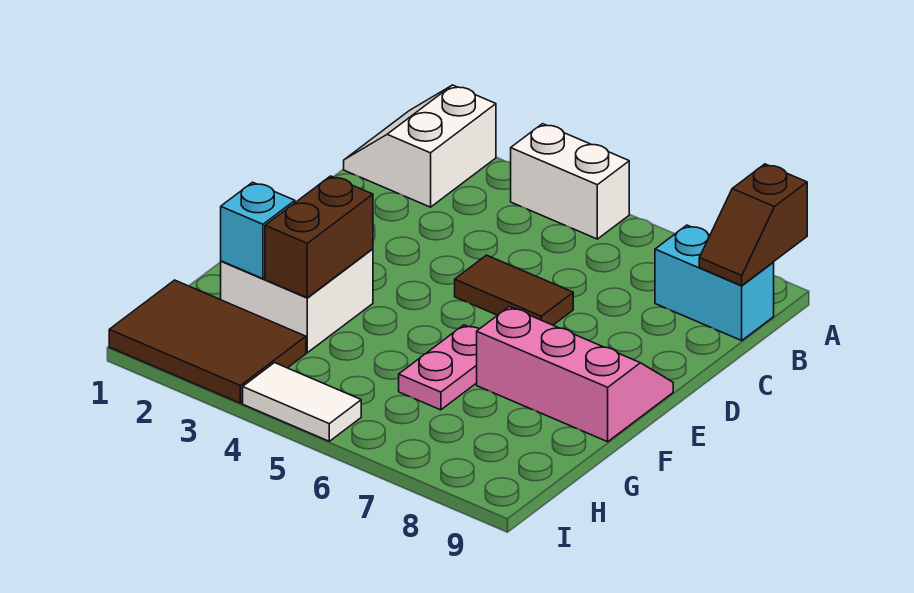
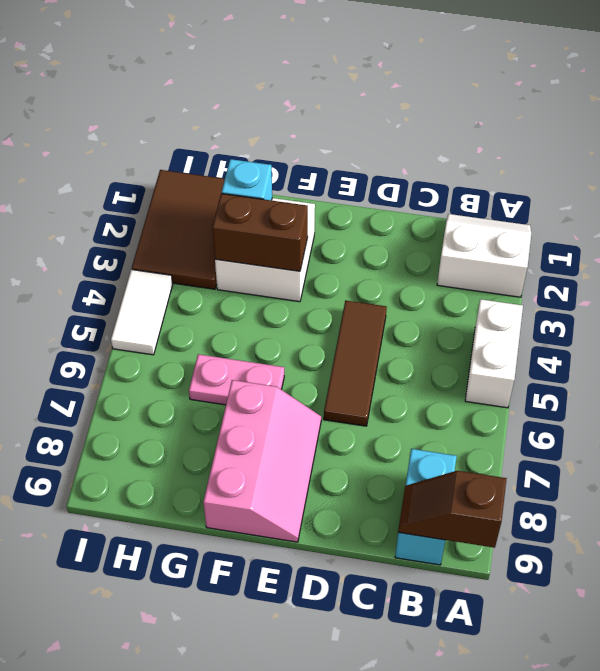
brown tile D5:D6 level 1 -> brown tile D4:D6 level 1

